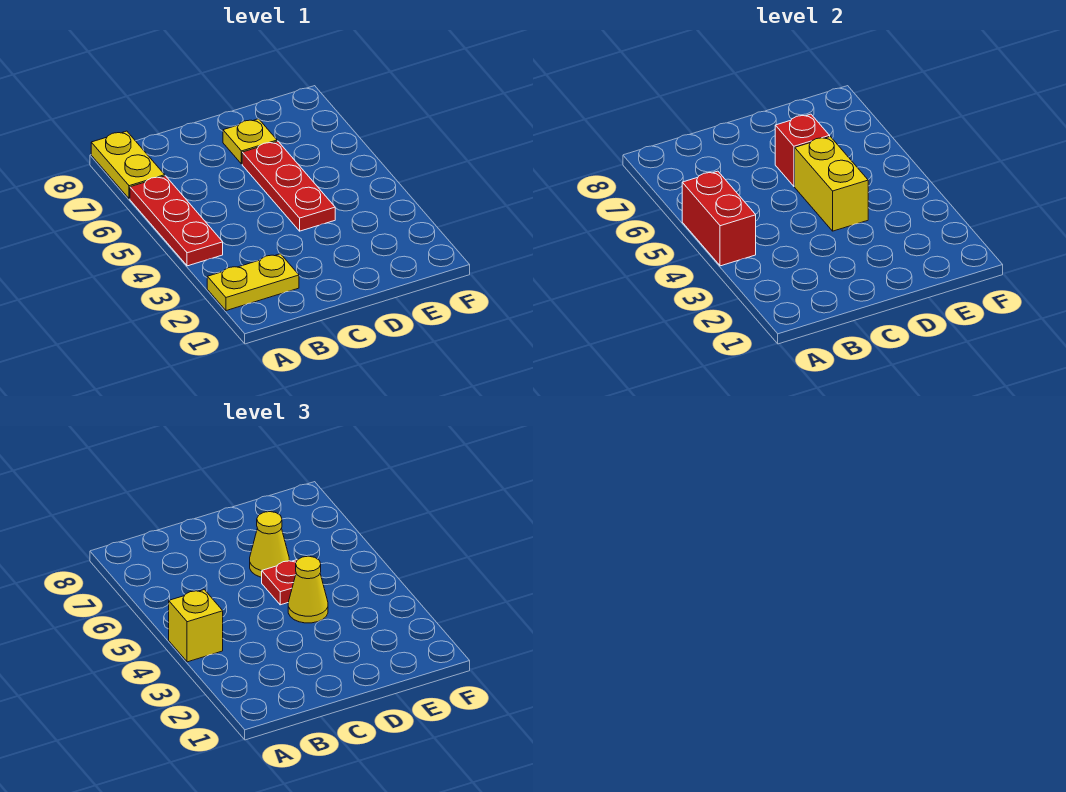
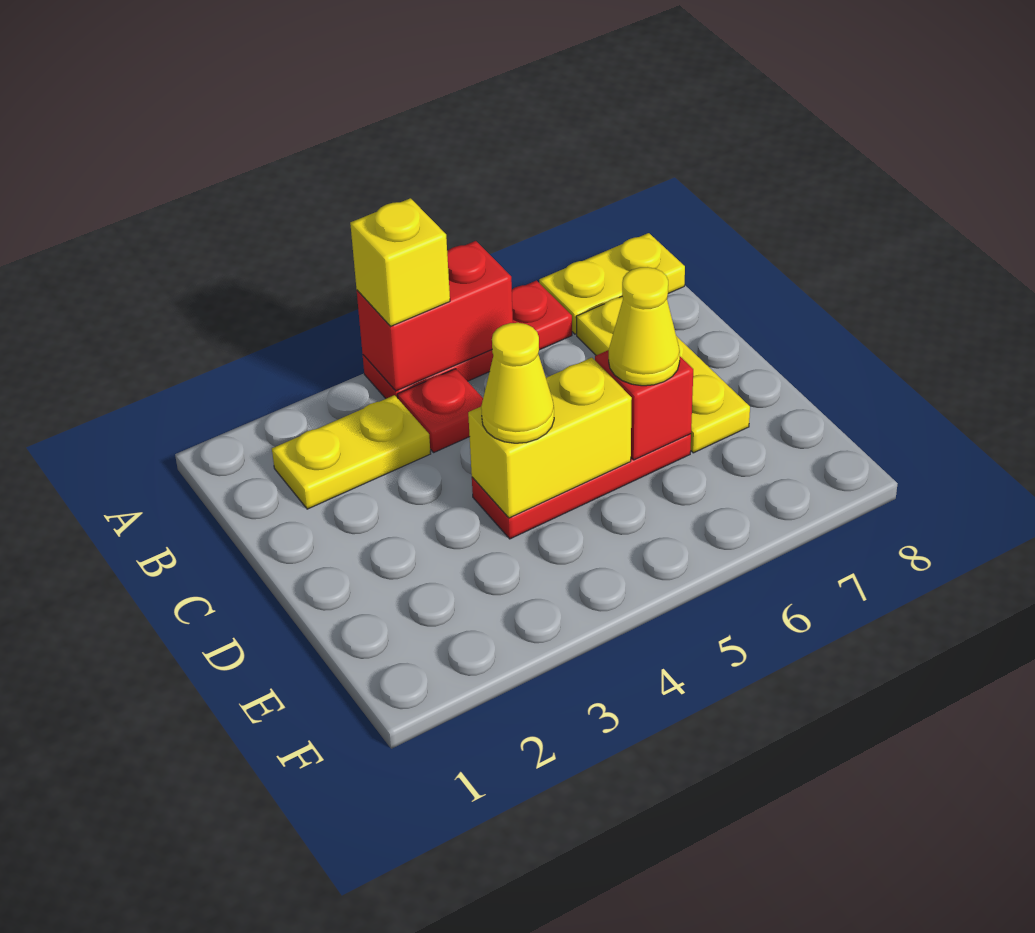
yellow plate A2:B2 level 1 -> yellow plate B2:B3 level 1
red plate D5 level 3 -> red plate B4 level 1
yellow plate D7 level 1 -> yellow plate B7:D7 level 1

